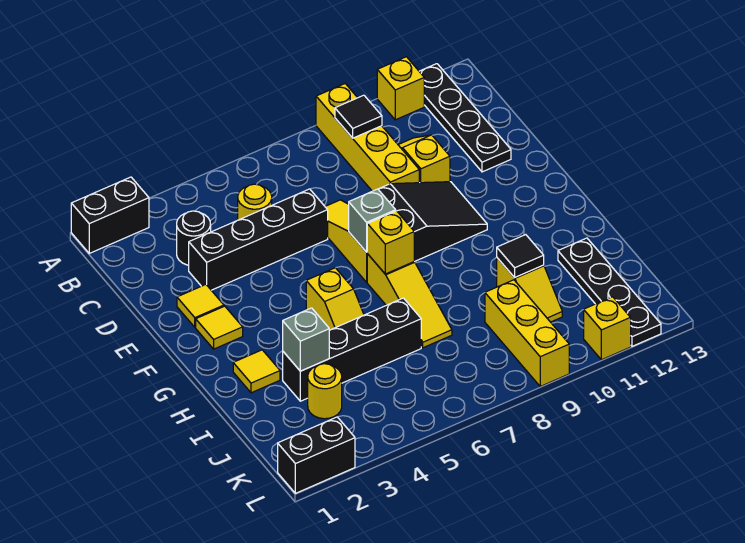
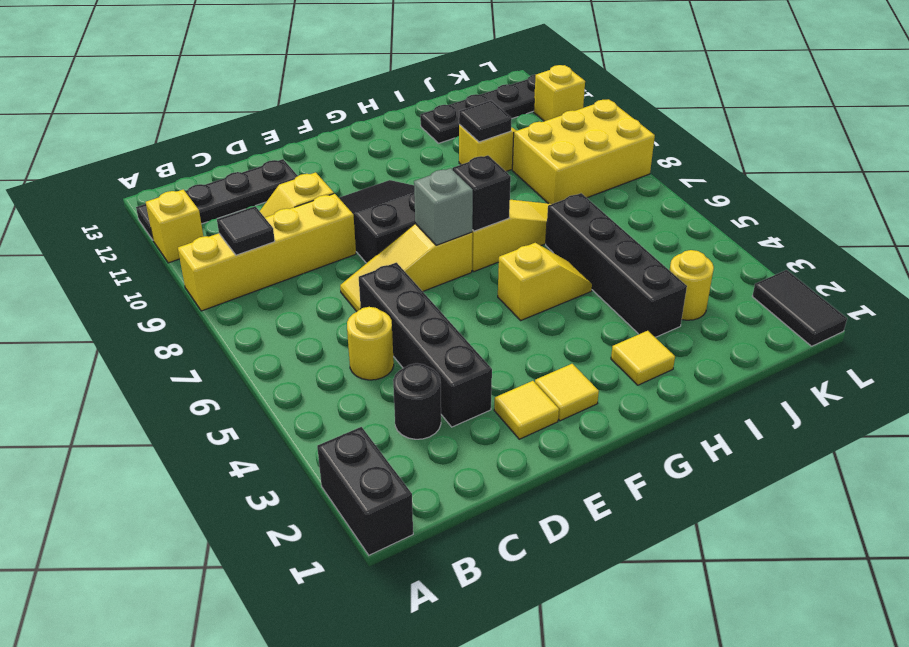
yellow brick G7 level 2 -> black brick G7 level 2
grey brick I3 level 2 -> none
yellow brick J9:L9 level 1 -> yellow brick J8:L9 level 1
black brick L1:L2 level 1 -> black tile L1:L2 level 1

